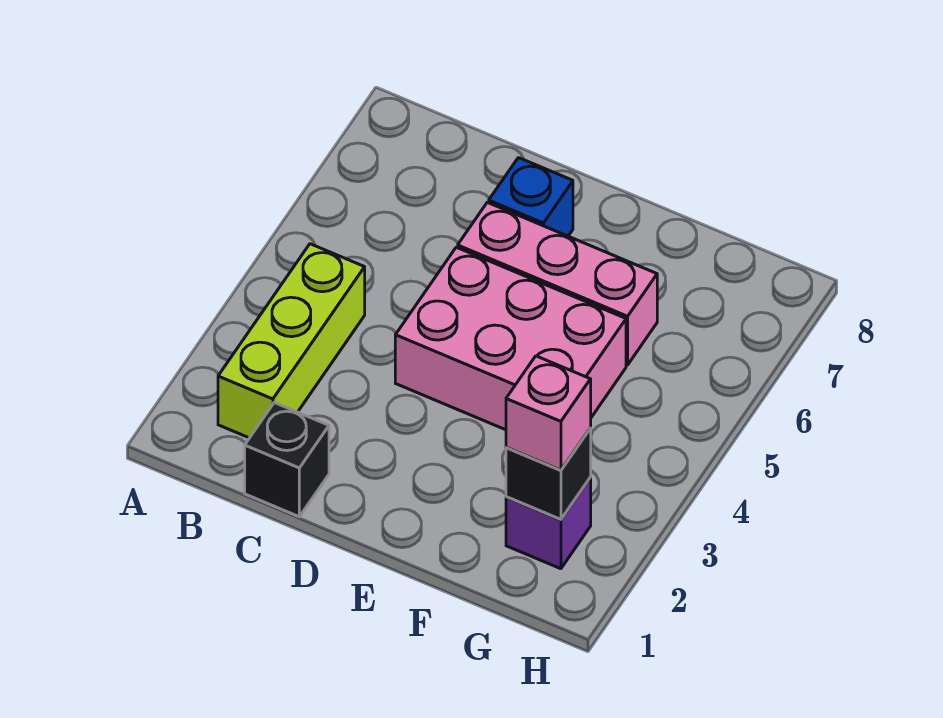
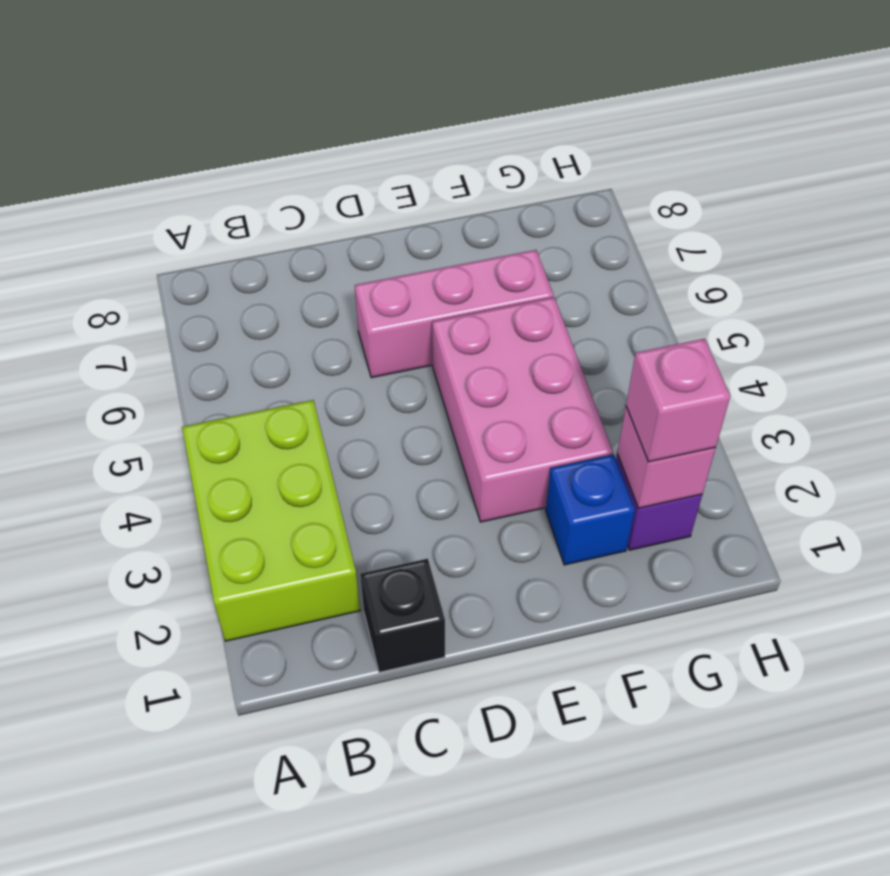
lime brick B2:B4 level 1 -> lime brick A2:B4 level 1
pink brick D4:F5 level 1 -> pink brick E3:F5 level 1
blue brick D7 level 1 -> blue brick F2 level 1
black brick G2 level 2 -> pink brick G2 level 2

